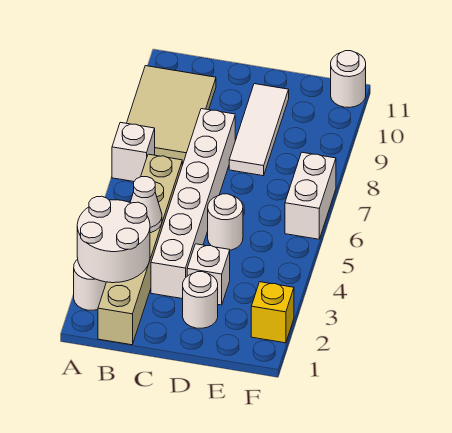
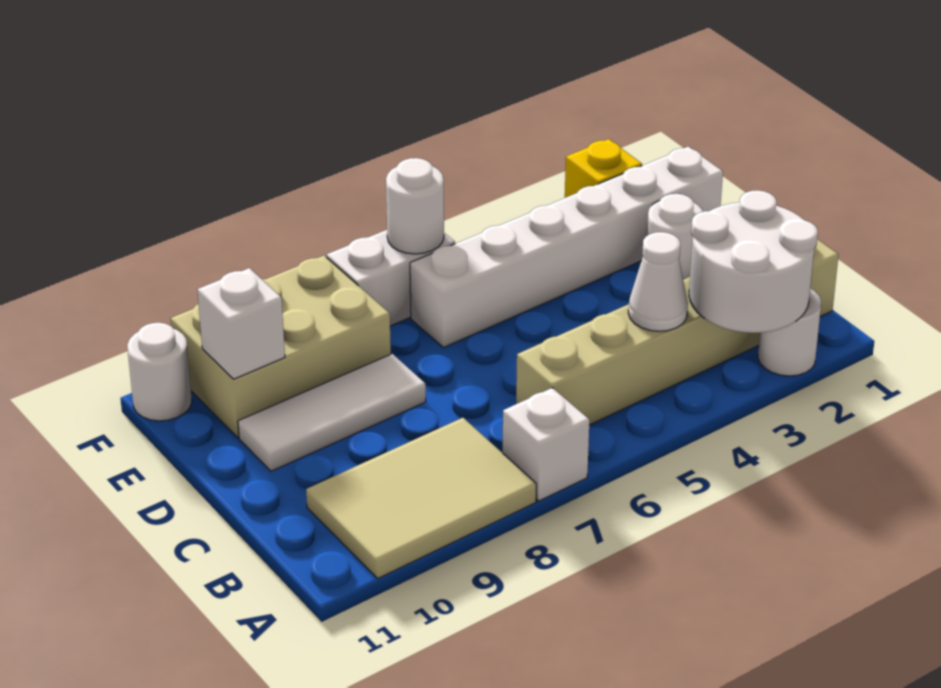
white brick C3:C8 level 1 -> white brick E1:E6 level 1
white brick D3 level 1 -> white brick E10 level 2
white round brick D5 level 1 -> white round brick F6 level 2
none -> tan brick E8:F10 level 1

